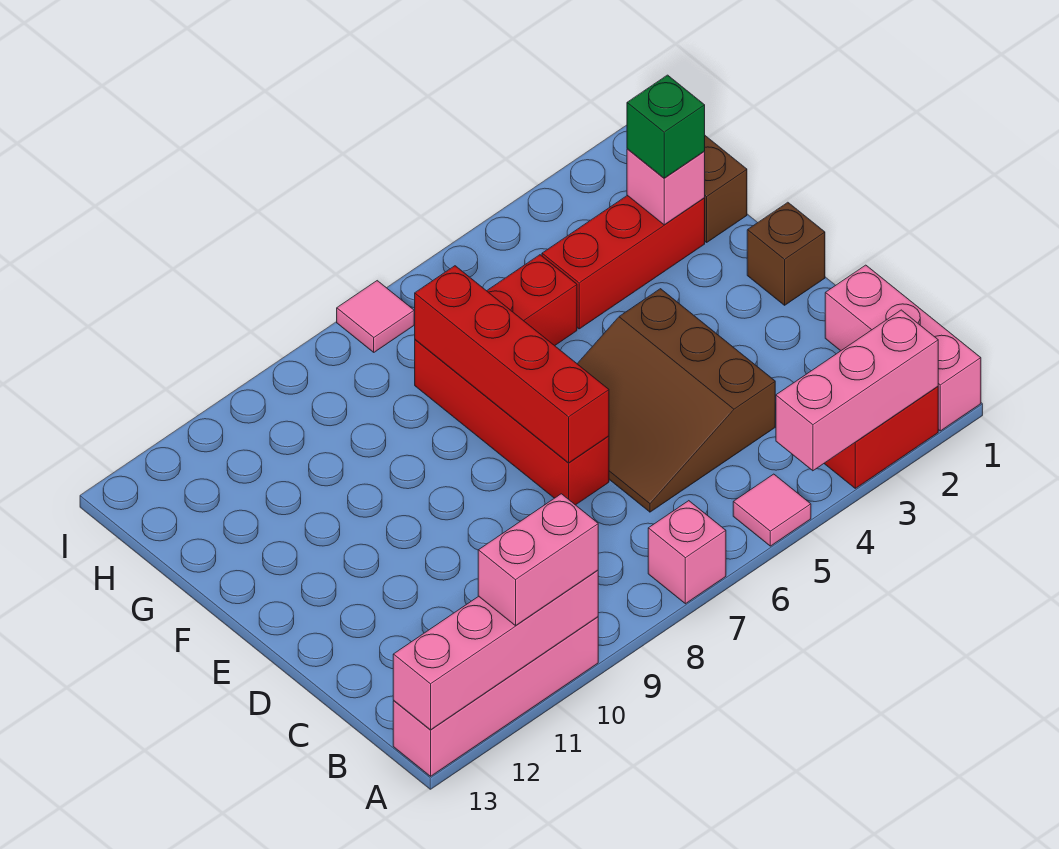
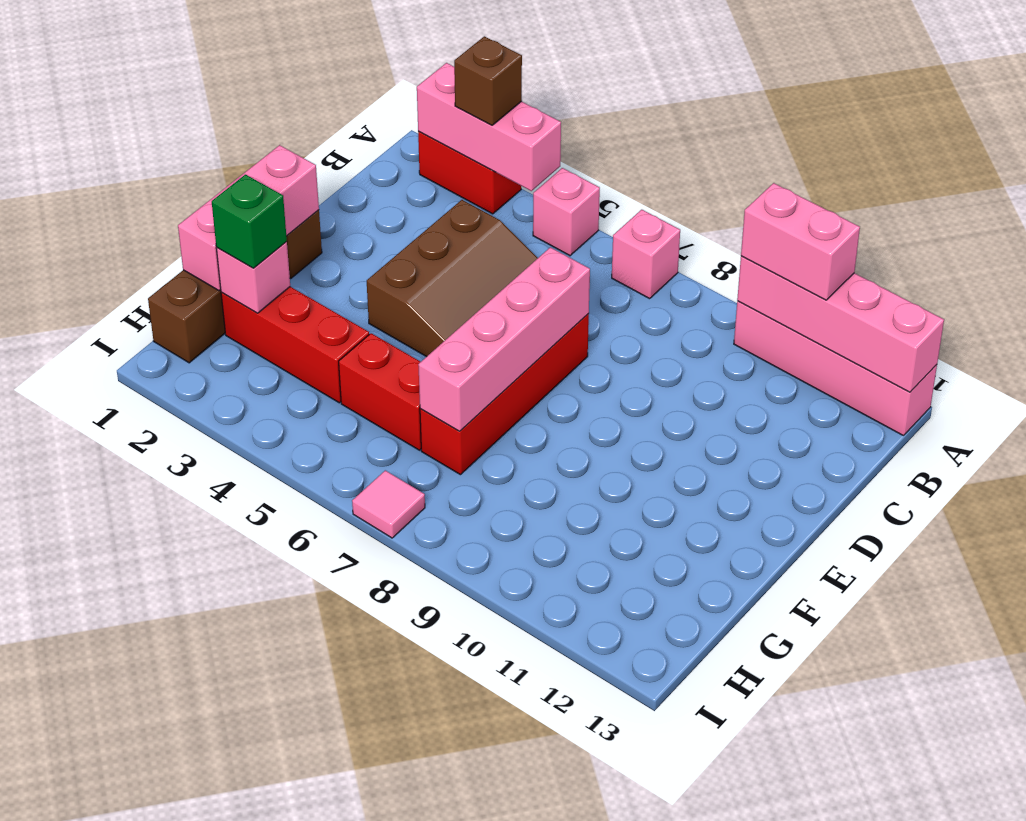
pink brick A1:C1 level 1 -> pink brick E1:G1 level 2
none -> brown brick A3 level 3
pink tile A5 level 1 -> pink brick A5 level 1
red brick D7:G7 level 2 -> pink brick D7:G7 level 2

